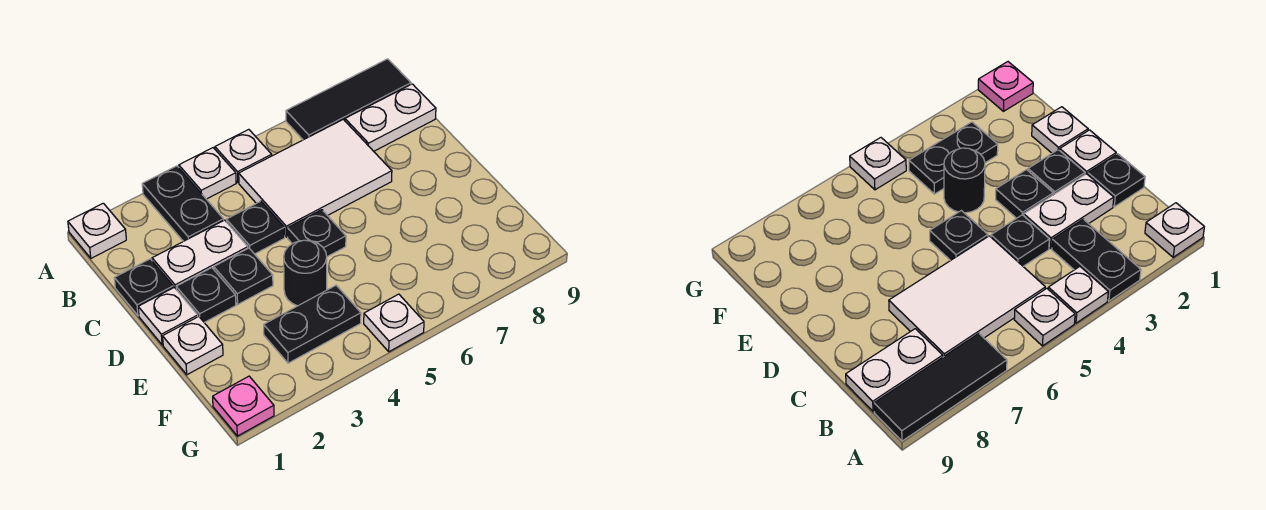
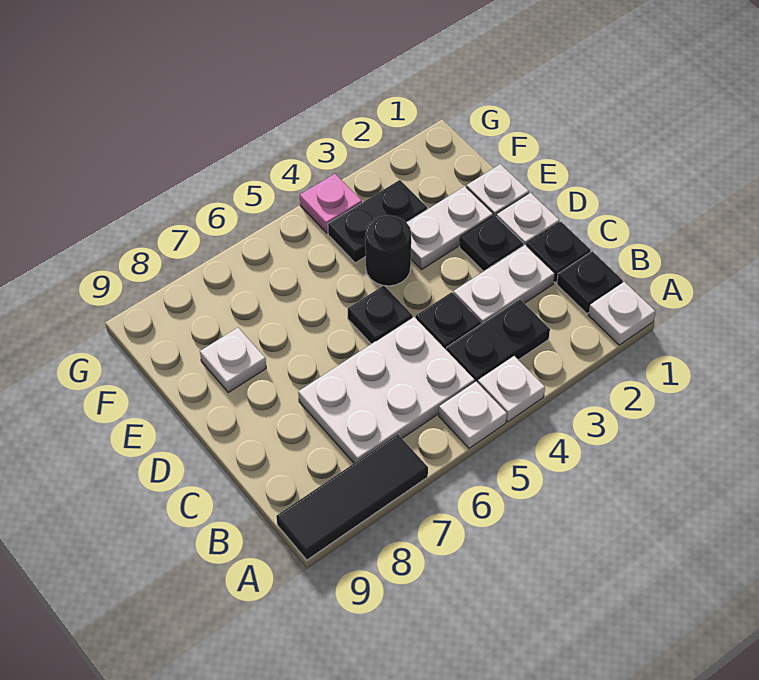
black plate A3:B3 level 1 -> black plate B3:B4 level 1
white tile B5:C7 level 1 -> white plate B5:C7 level 1
white plate B8:B9 level 1 -> white plate E2:E3 level 1
black plate D3 level 1 -> black plate B1 level 1
pink plate G1 level 1 -> pink plate G4 level 1
white plate G5 level 1 -> white plate E8 level 1

